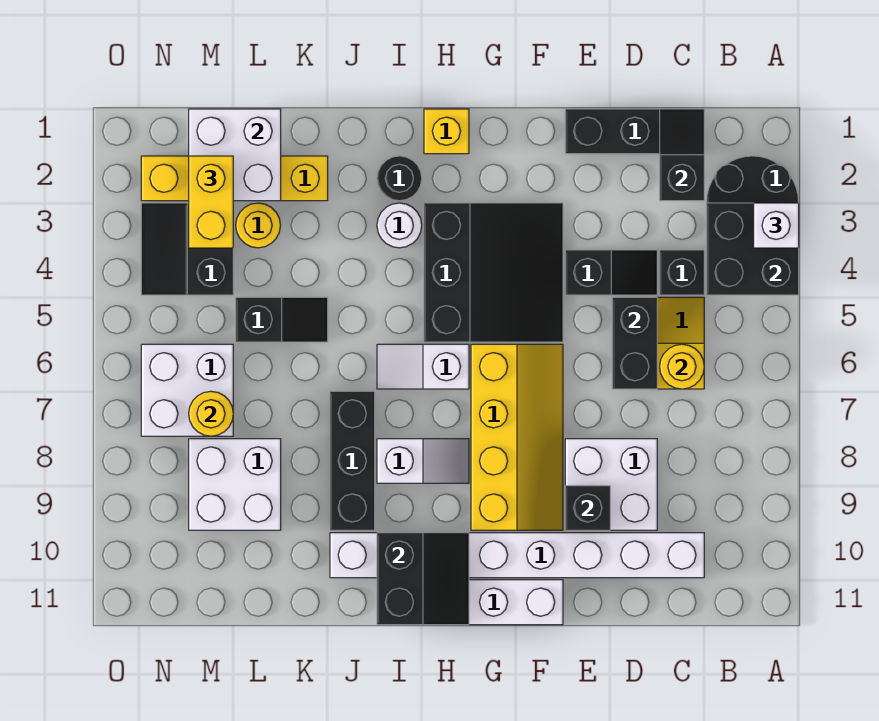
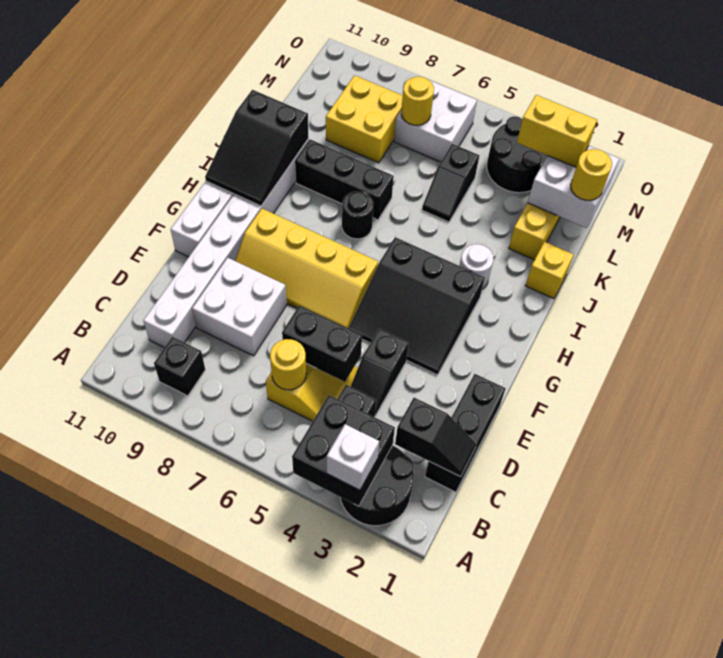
black brick E9 level 2 -> black brick B9 level 1
yellow brick H1 level 1 -> yellow brick J1 level 1
white slope H6:I6 level 1 top H -> none
white slope H8:I8 level 1 top I -> none
black slope H10:I11 level 2 top I -> black slope H10:J11 level 2 top J
black round brick I2 level 1 -> black round brick I7 level 1
yellow round brick L3 level 1 -> yellow round brick L1 level 3
white brick L8:M9 level 1 -> yellow brick L8:M9 level 1
black slope M3:N4 level 1 top M -> black round brick M3:N4 level 1

